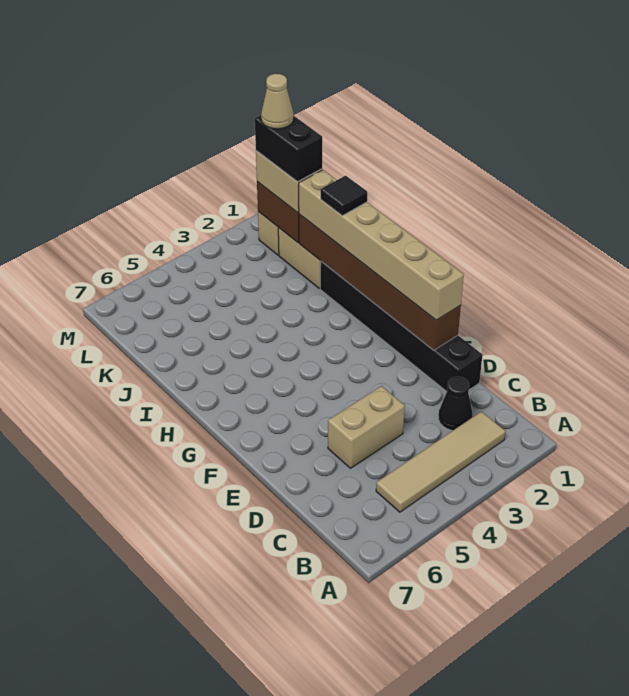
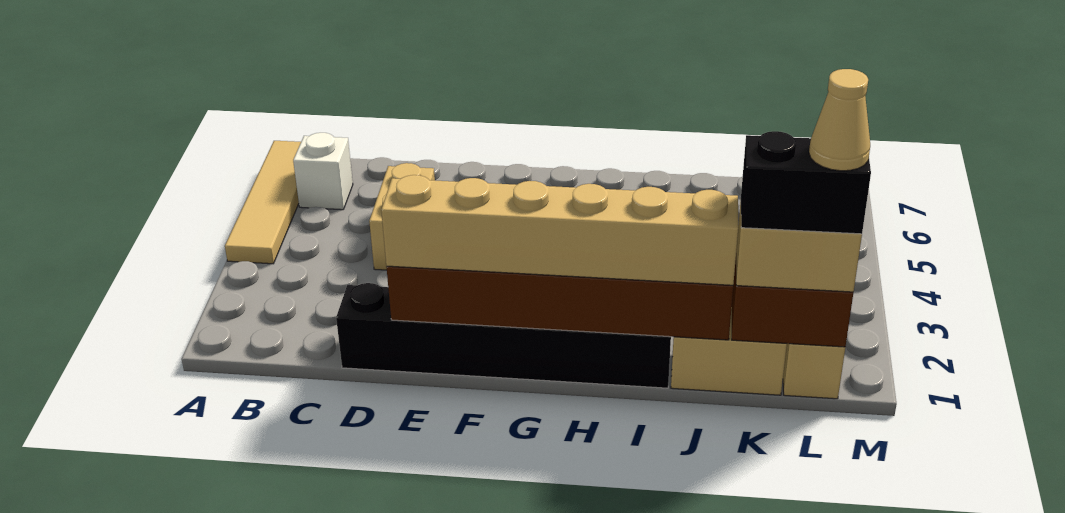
tan tile B2:B5 level 1 -> tan tile A4:A7 level 1
none -> white brick B6 level 1
black cone C2 level 1 -> none
black tile I1 level 4 -> none

